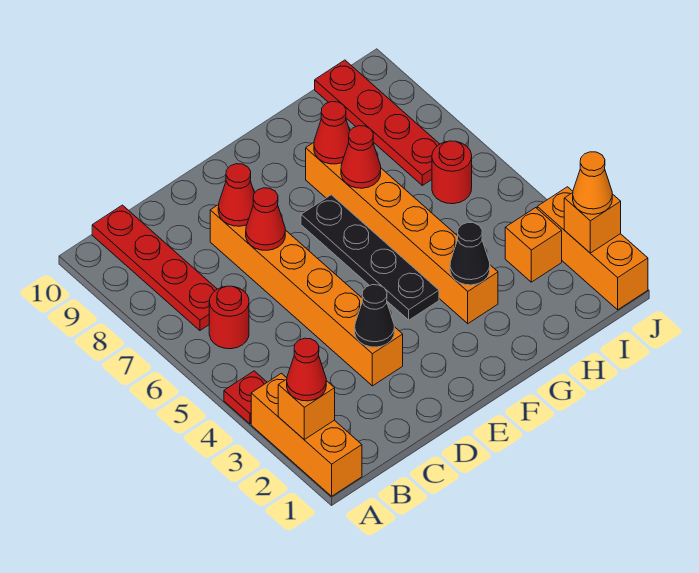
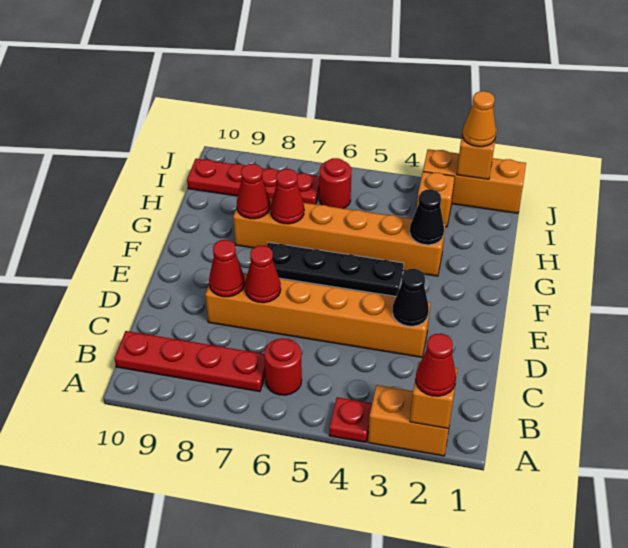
orange brick A1:A3 level 1 -> orange brick A2:A3 level 1

